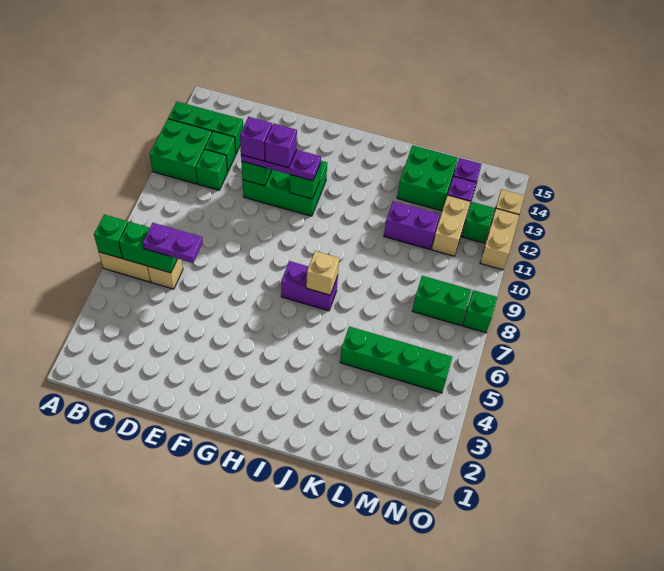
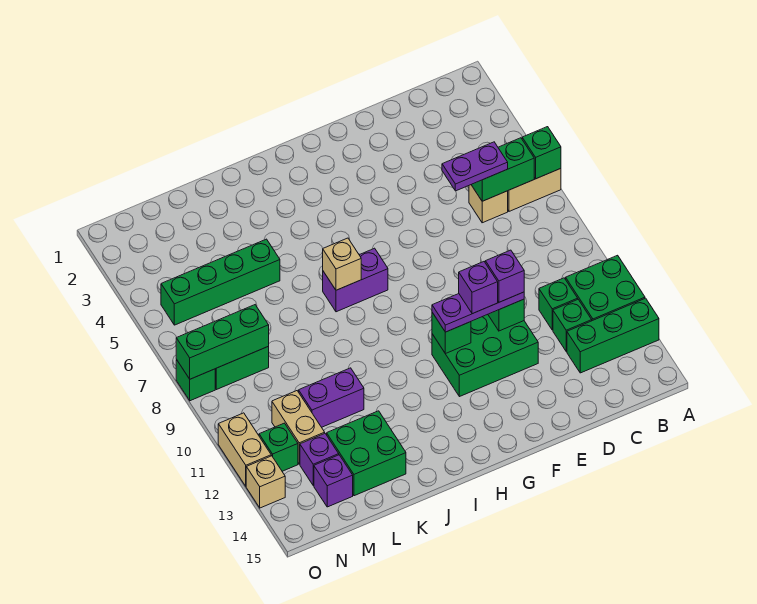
none -> green brick M8:O8 level 2

